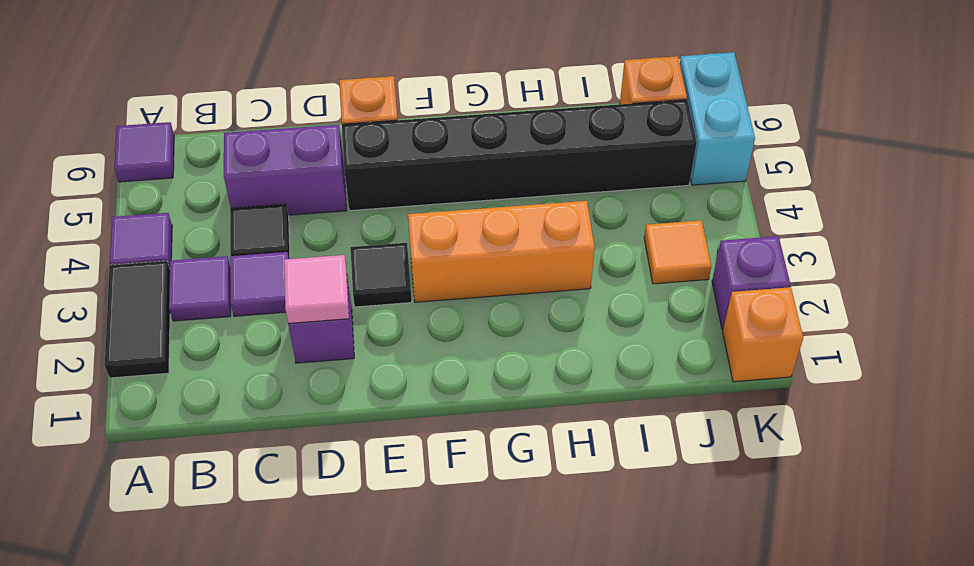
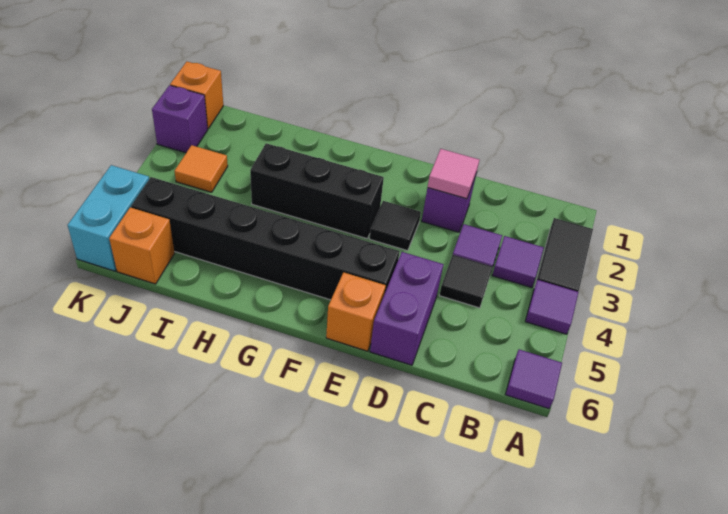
purple brick C5:D5 level 1 -> purple brick D5:D6 level 1
orange brick F3:H3 level 1 -> black brick F3:H3 level 1

